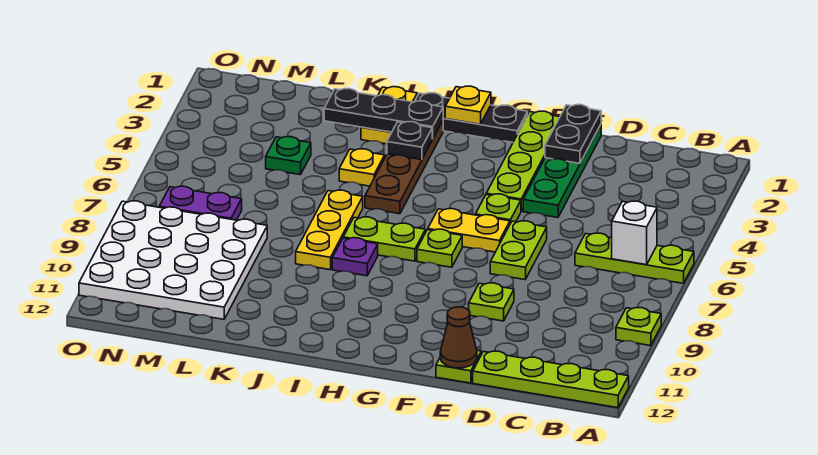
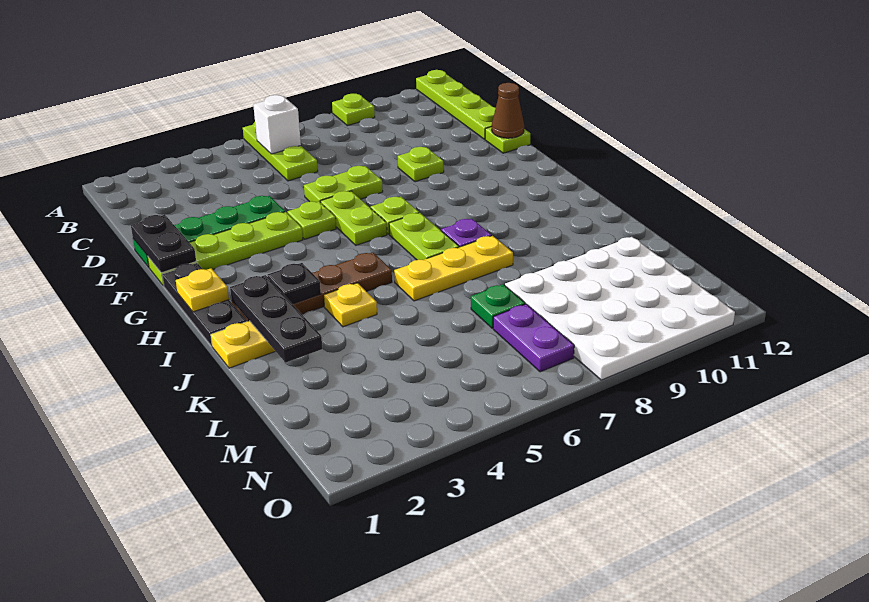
black plate E1:E2 level 2 -> black plate E1:F1 level 2
yellow plate F6:G6 level 1 -> lime plate F6:G6 level 1
green plate L4 level 1 -> green plate L7 level 1

